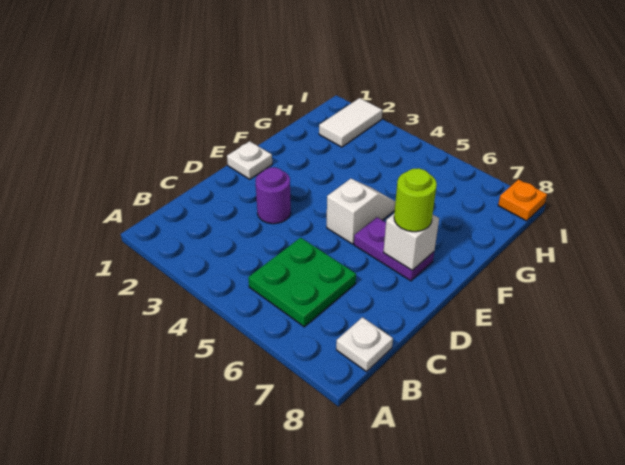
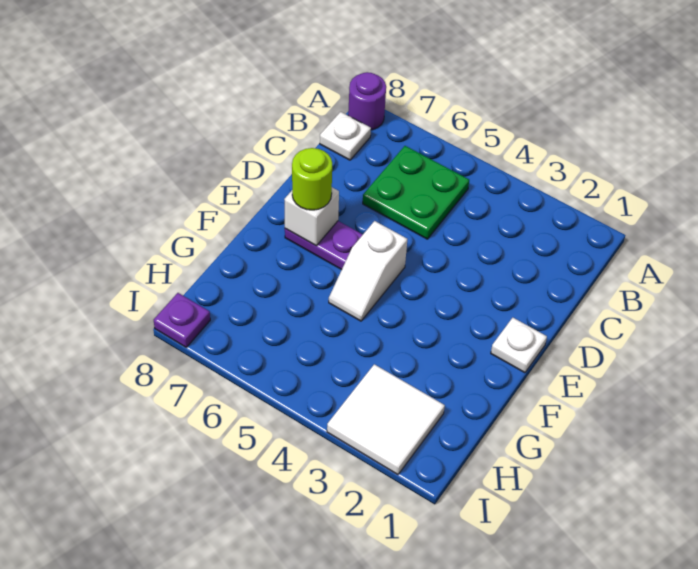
purple round brick D3 level 1 -> purple round brick A8 level 1
white tile H2:I2 level 1 -> white tile H2:I3 level 1
orange plate I8 level 1 -> purple plate I8 level 1

